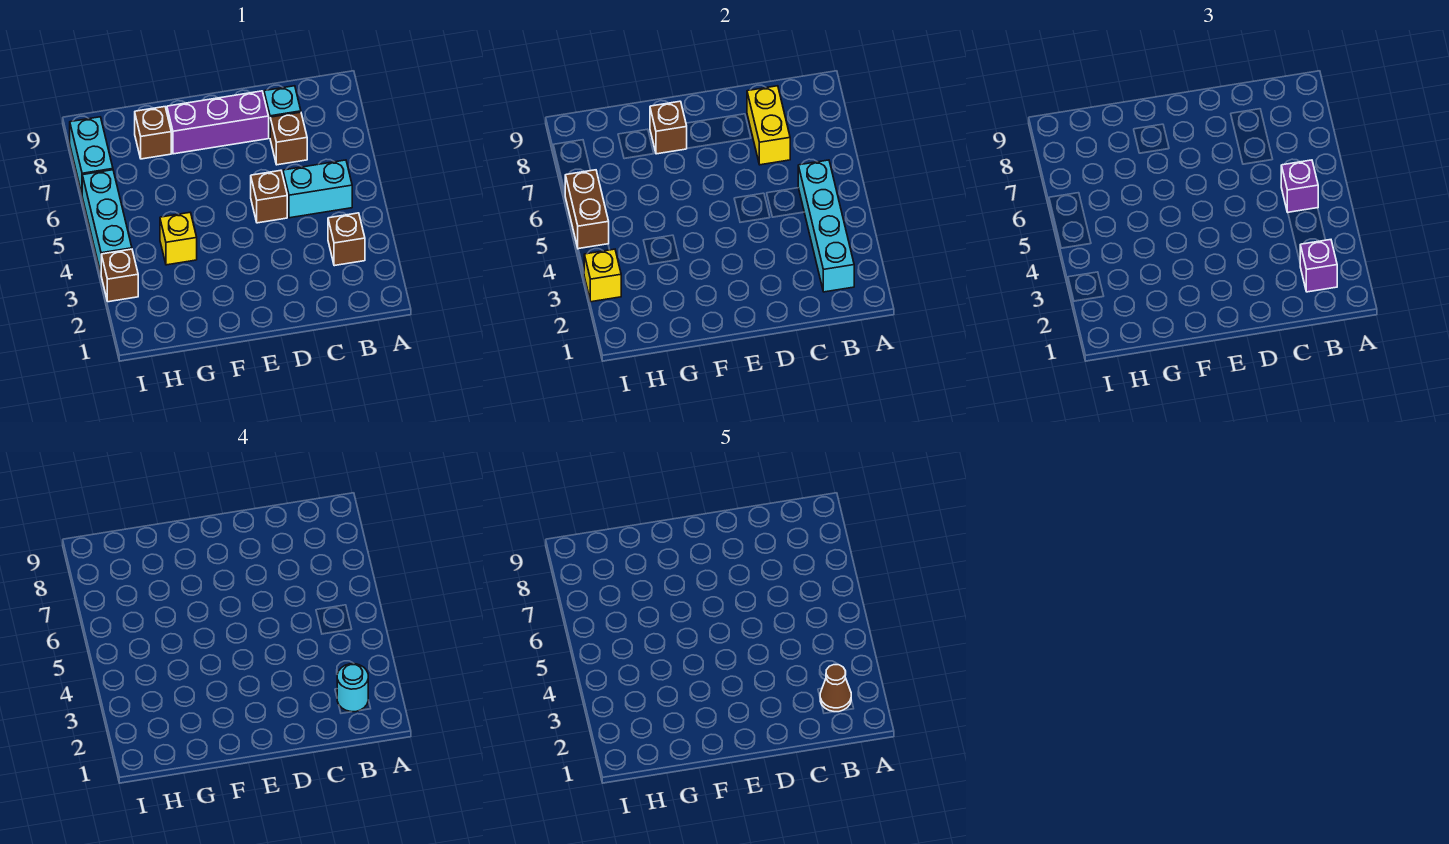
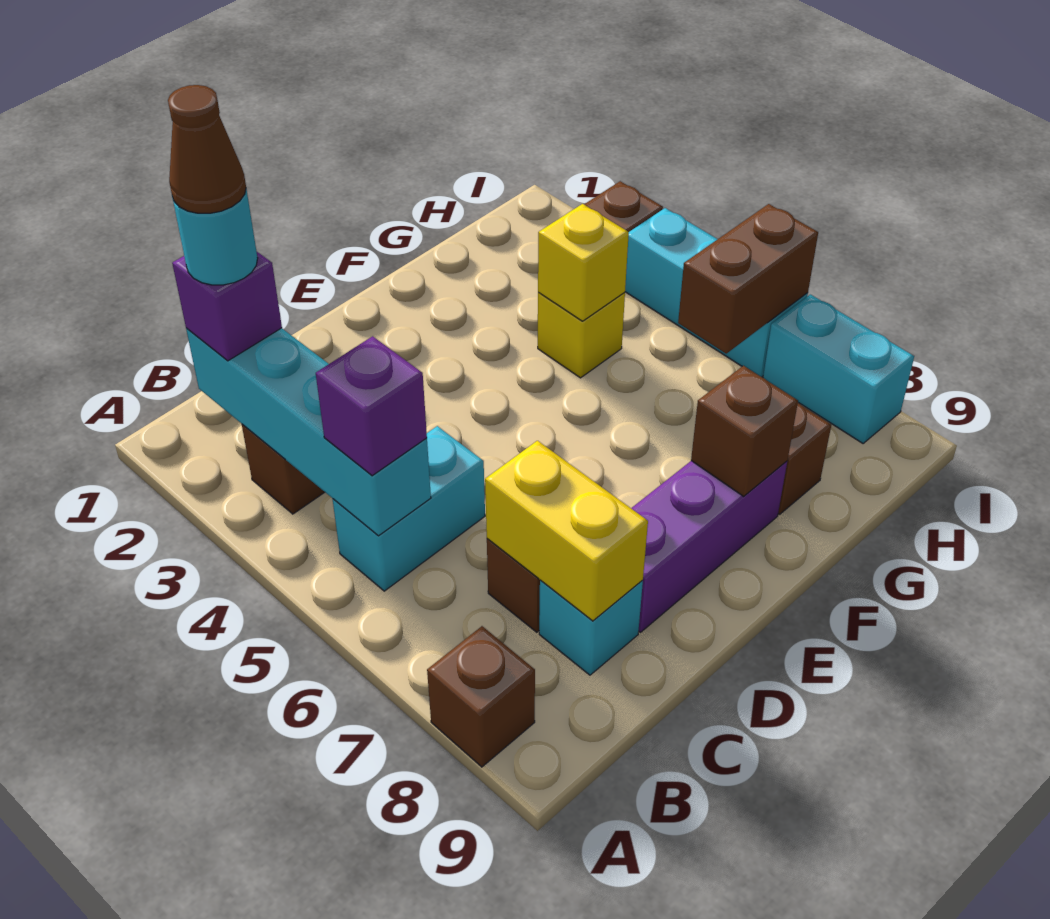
brown brick D5 level 1 -> brown brick A8 level 1
yellow brick I3 level 2 -> yellow brick G4 level 2
brown brick I5:I6 level 2 -> brown brick H6:I6 level 2

